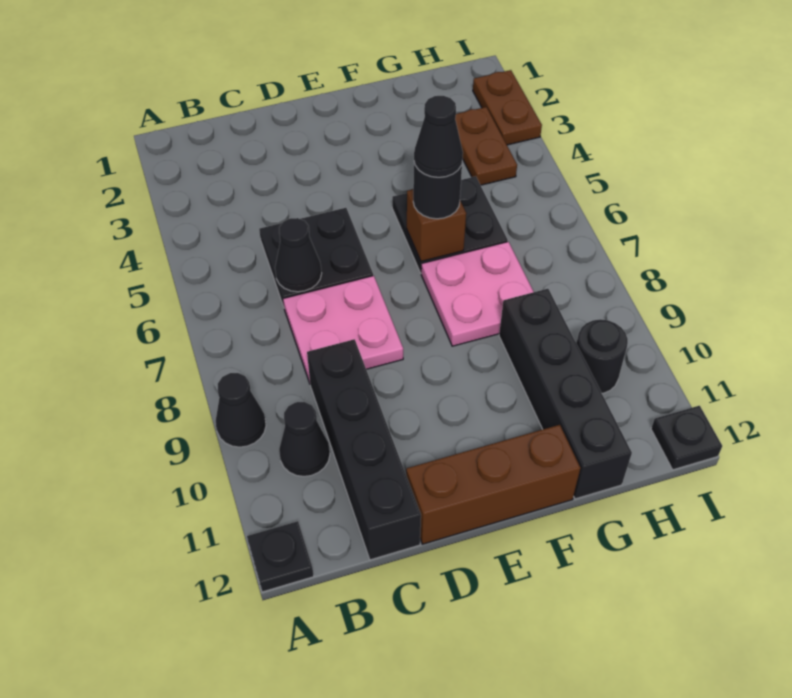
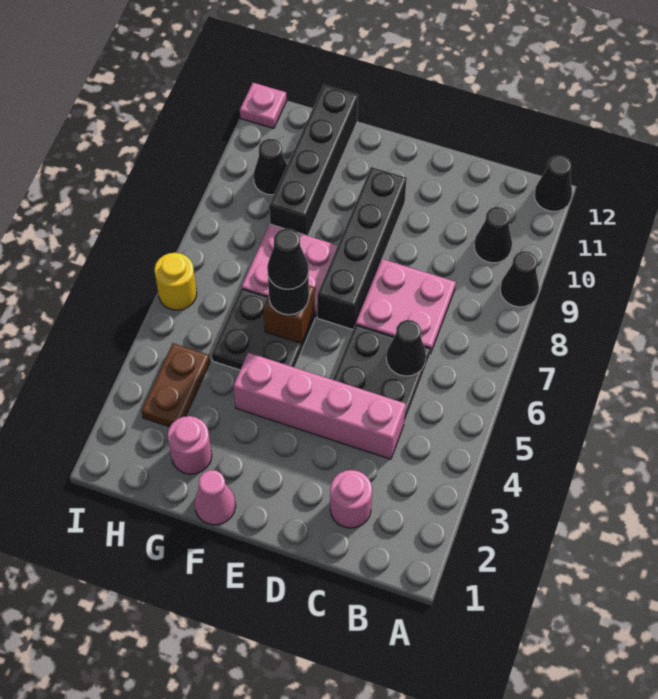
black plate A12 level 1 -> black cone A12 level 1
none -> pink round brick C2 level 1
none -> pink brick C4:F4 level 1
black brick C9:C12 level 1 -> black brick E7:E10 level 1
brown brick D12:F12 level 1 -> none
none -> pink cone F1 level 1
none -> pink round brick G2 level 1
black round brick H10 level 1 -> black cone H10 level 1
brown plate I2:I3 level 1 -> none
none -> yellow round brick I6 level 1
black plate I12 level 1 -> pink plate I12 level 1

